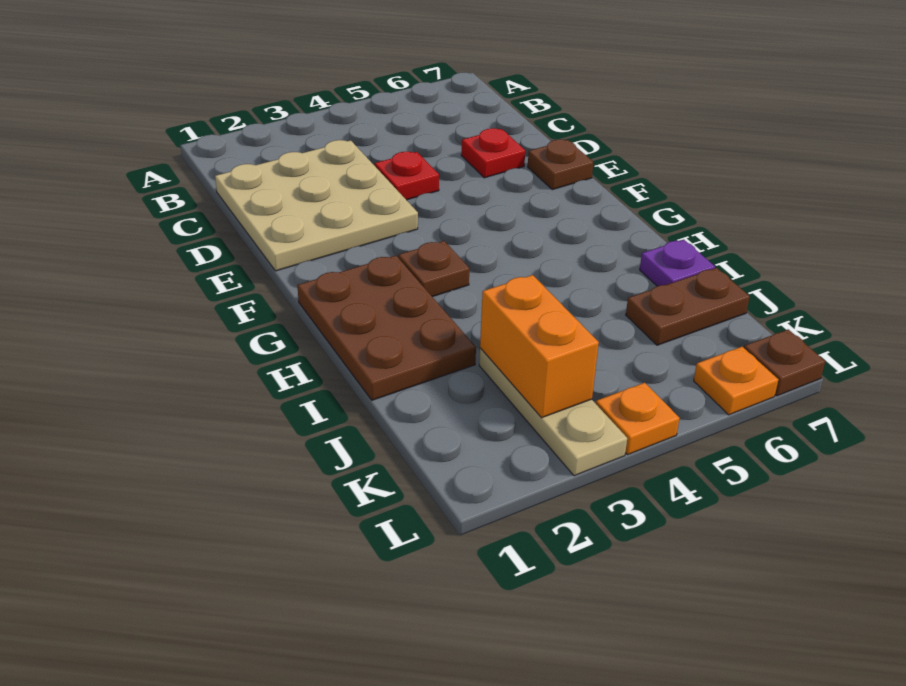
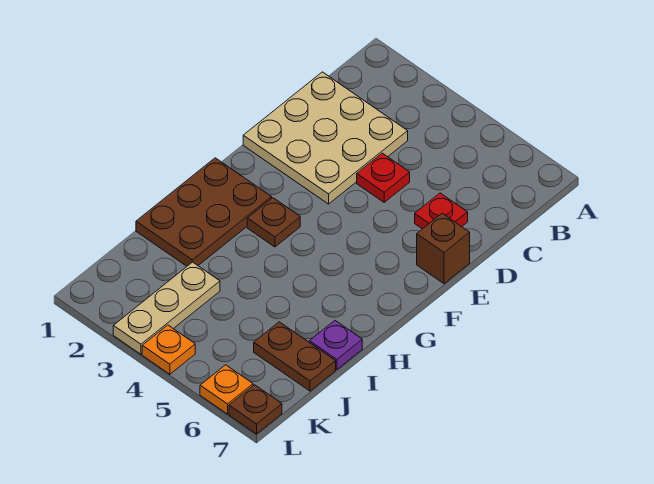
brown plate E7 level 1 -> brown brick E7 level 1
orange brick J3:K3 level 2 -> none

